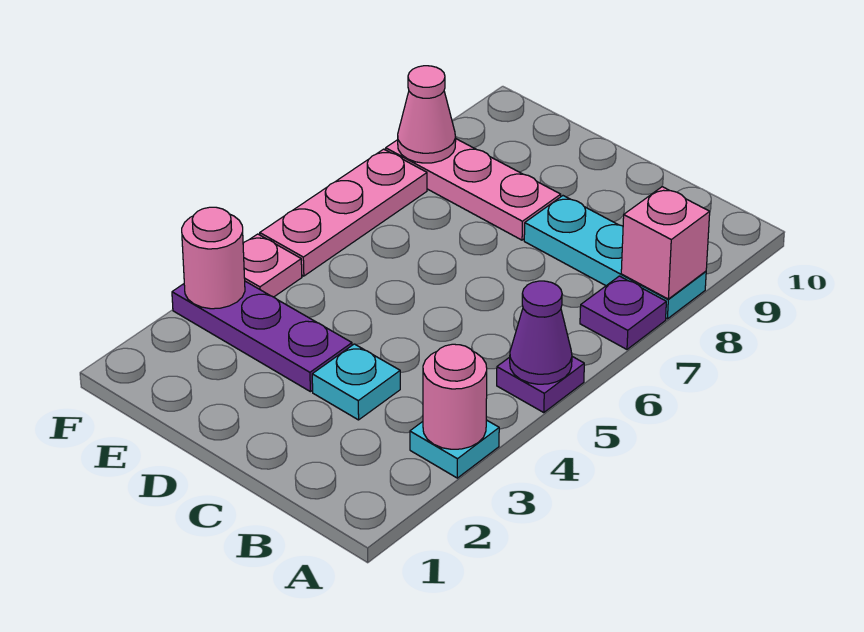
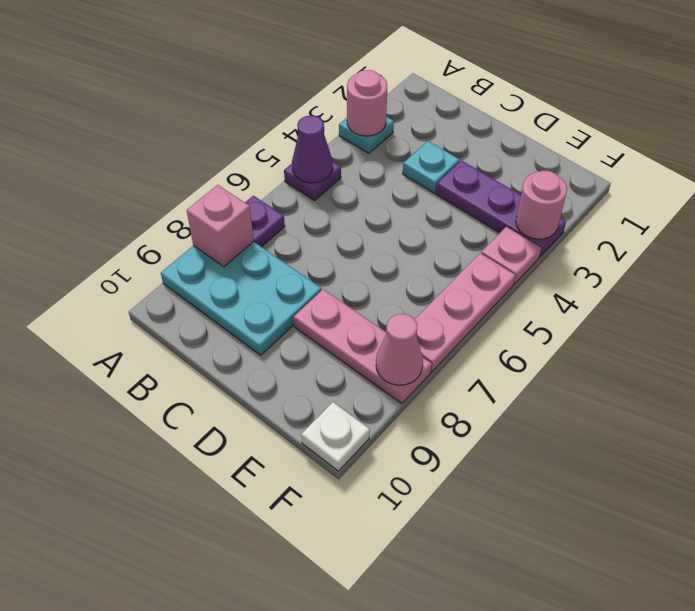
cyan plate A8:C8 level 1 -> cyan plate A8:C9 level 1
none -> white plate F10 level 1

